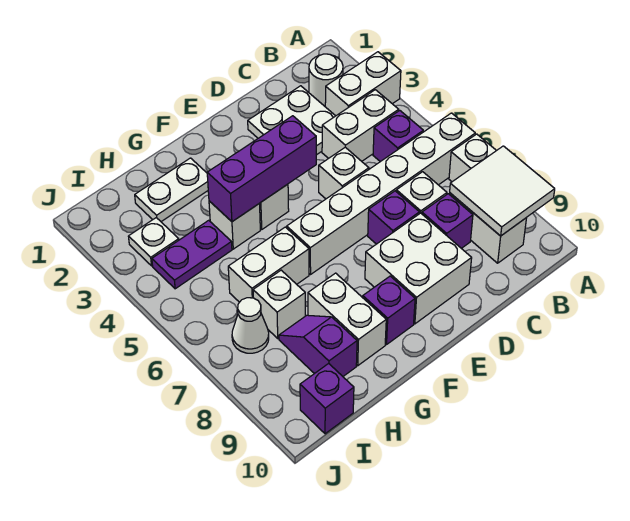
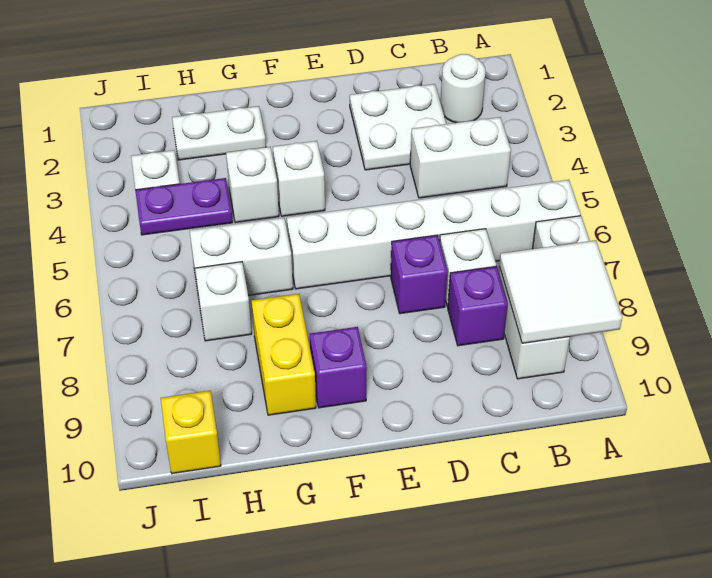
white brick A3:B3 level 1 -> none
purple brick B5 level 1 -> none
white brick D5 level 1 -> none
white brick D8:E9 level 1 -> none
purple brick E4:G4 level 2 -> none
white brick G8:G9 level 1 -> yellow brick G8:G9 level 1
purple slope H8:H9 level 1 top 9 -> none
white cone I7 level 1 -> none
purple brick I10 level 1 -> yellow brick I10 level 1

